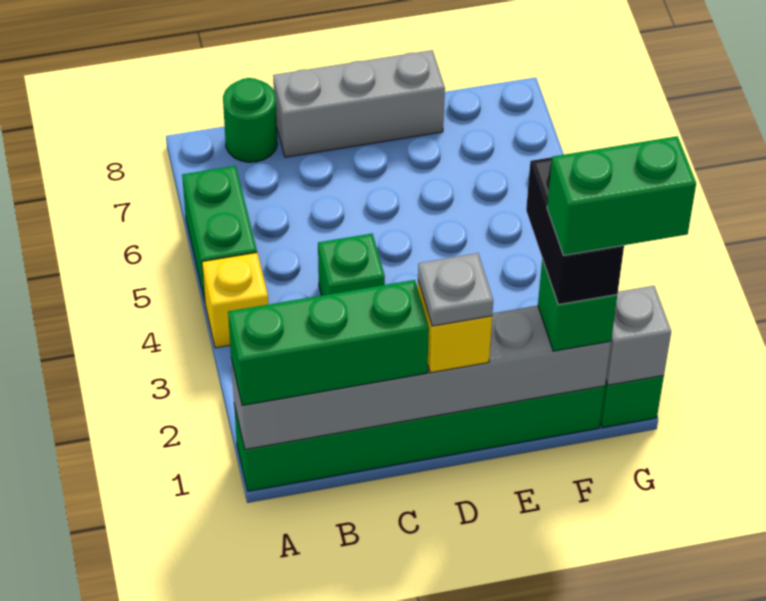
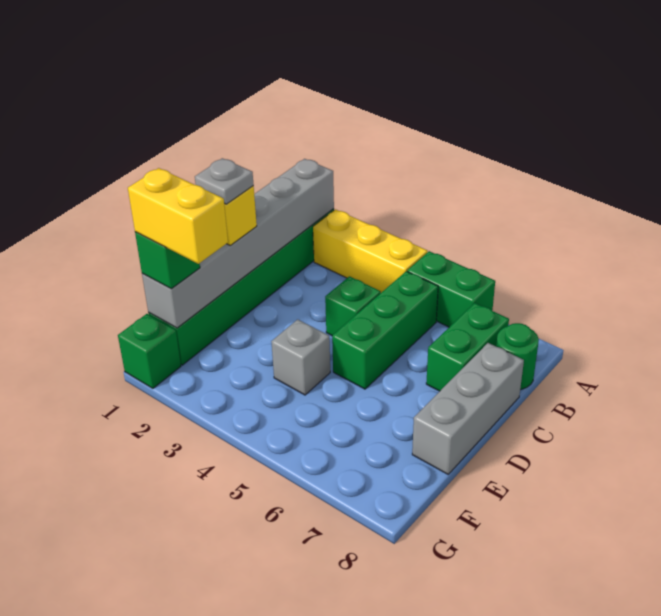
green brick A1:C1 level 3 -> green brick B5:D5 level 1
yellow brick A4 level 1 -> yellow brick A2:A4 level 1
black brick F1:F2 level 4 -> yellow brick F1:F2 level 4
green brick F1:G1 level 5 -> green brick B7:C7 level 1
grey brick G1 level 2 -> grey brick E4 level 1

